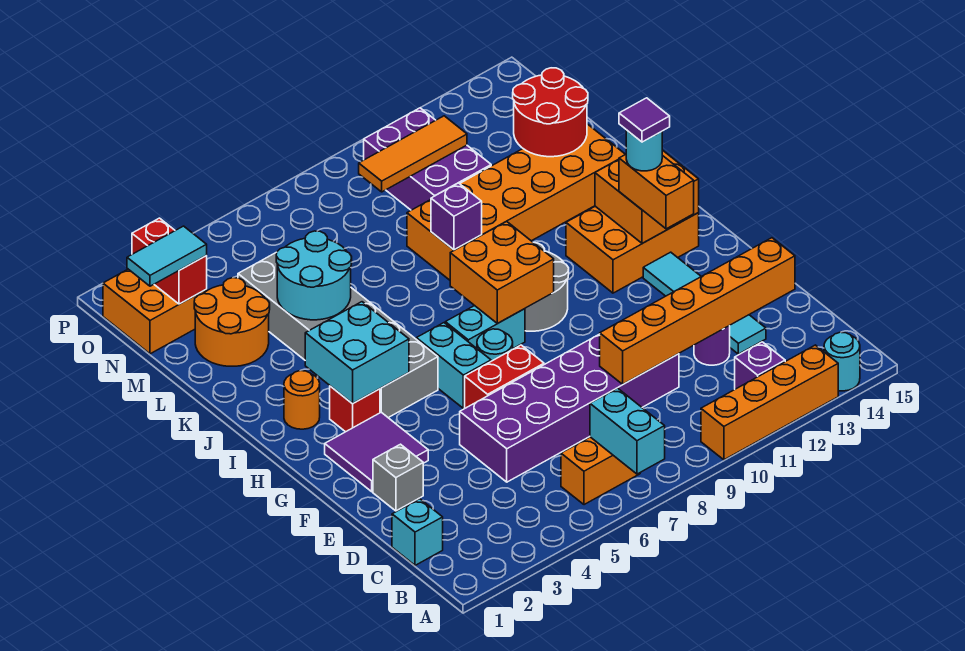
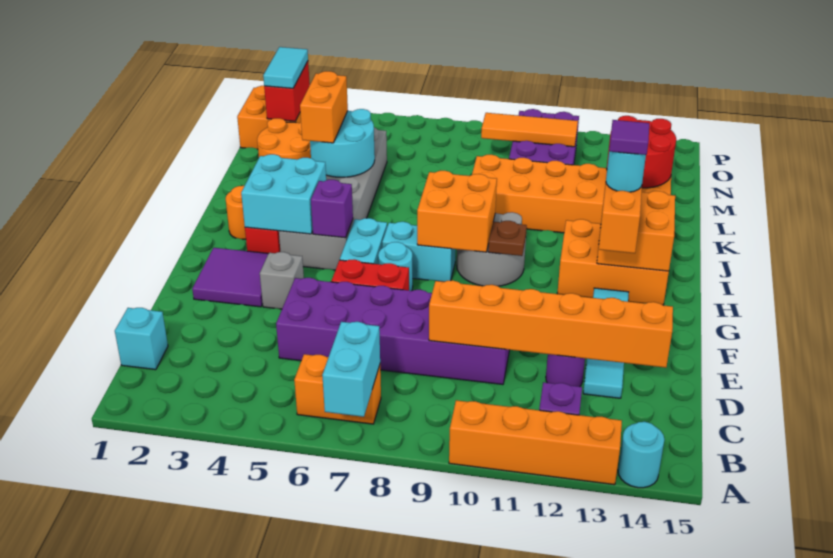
grey brick E2 level 1 -> grey brick F4 level 1
none -> brown plate H10 level 2
none -> orange brick K4:L4 level 3
purple brick K9 level 2 -> purple brick H5 level 2
cyan tile N1:N2 level 3 -> cyan tile N2:O2 level 3

